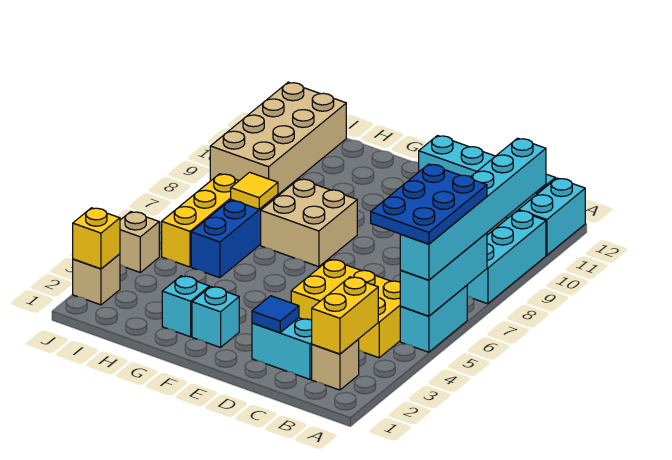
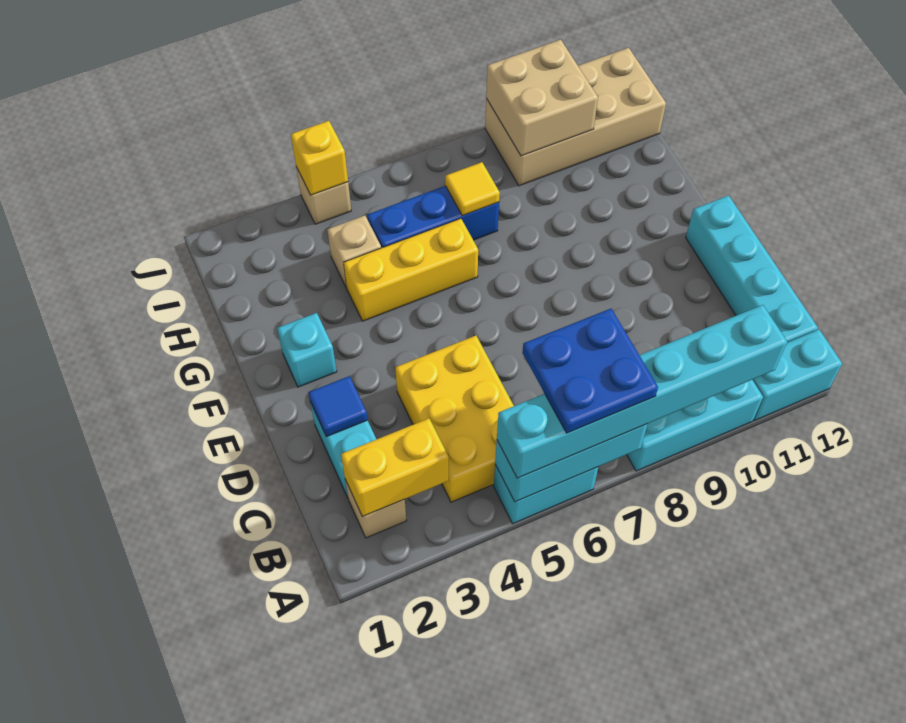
blue plate A5:B7 level 4 -> blue plate A6:B7 level 4
tan brick F7:G8 level 1 -> tan brick I9:J10 level 2
cyan brick G2 level 1 -> none
yellow brick I5:I7 level 1 -> yellow brick G4:G6 level 1
tan brick J2 level 1 -> tan brick H4 level 1
yellow brick J2 level 2 -> yellow brick J4 level 2

